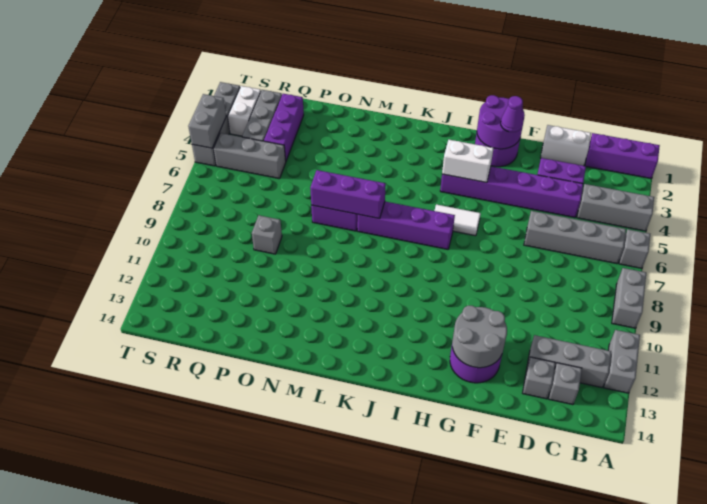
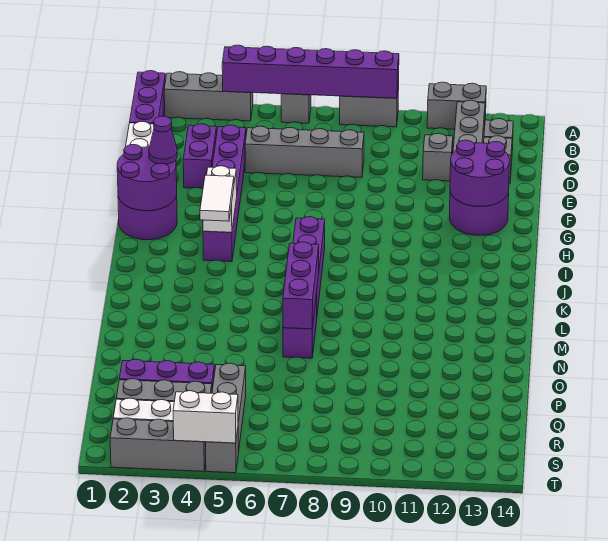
grey brick A4:C4 level 1 -> grey brick A2:A4 level 1
none -> purple brick A4:A9 level 2
grey brick B6:E6 level 1 -> grey brick D5:D8 level 1
grey round brick F12:G13 level 2 -> purple round brick F12:G13 level 2
white tile H6:I6 level 1 -> white tile I4:J4 level 3
grey brick P9 level 1 -> grey brick D11 level 1
grey brick T4:T5 level 2 -> white brick T4:T5 level 2

